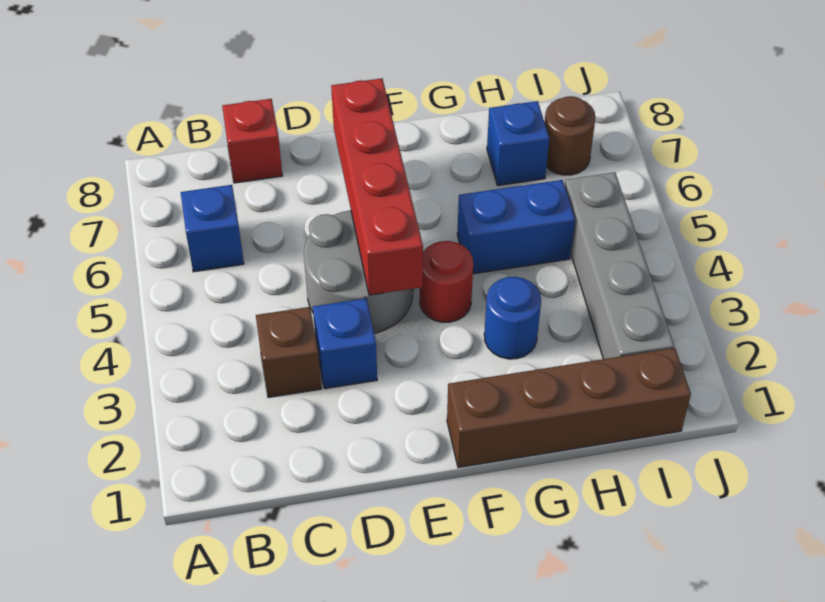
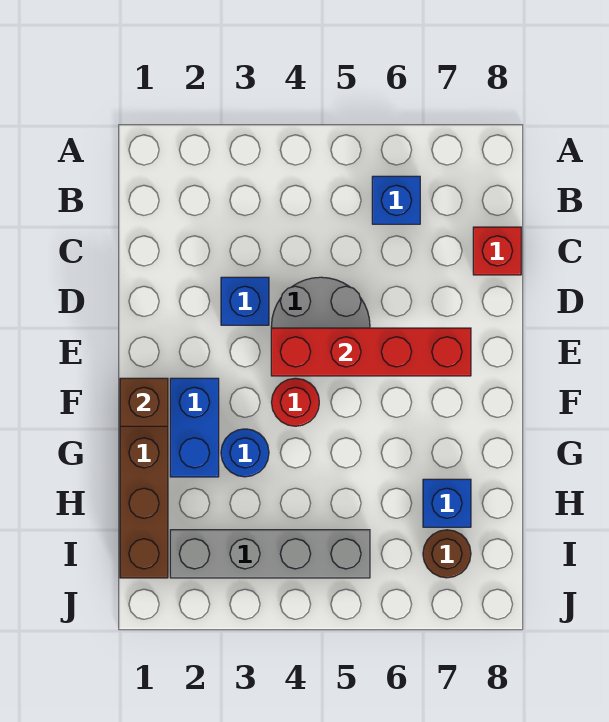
brown brick C3 level 1 -> brown brick F1 level 2
blue brick G5:H5 level 1 -> blue brick F2:G2 level 1

